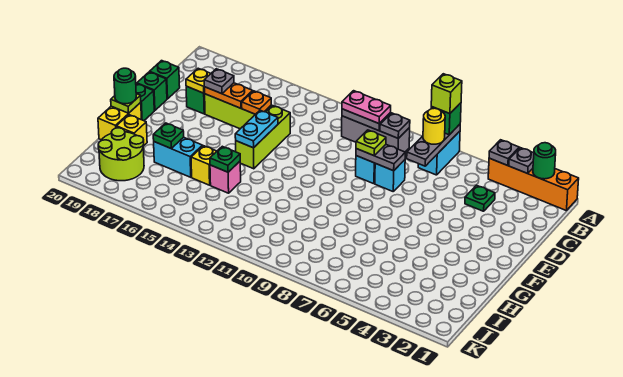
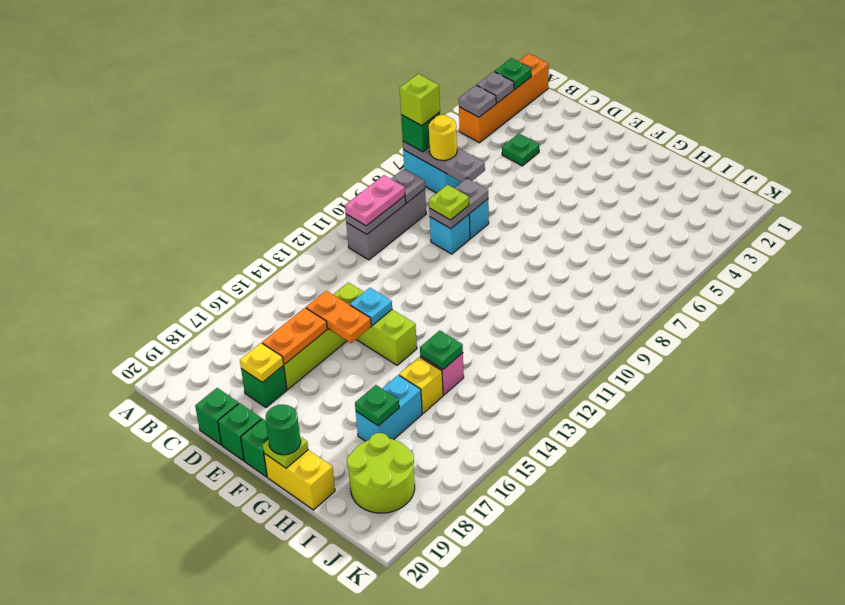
green round brick A2 level 2 -> green plate A2 level 2
orange plate D15 level 2 -> orange plate D15:E15 level 2
grey plate D17 level 3 -> none
cyan plate E14:F14 level 2 -> cyan plate E14 level 2
yellow brick H19 level 1 -> none

